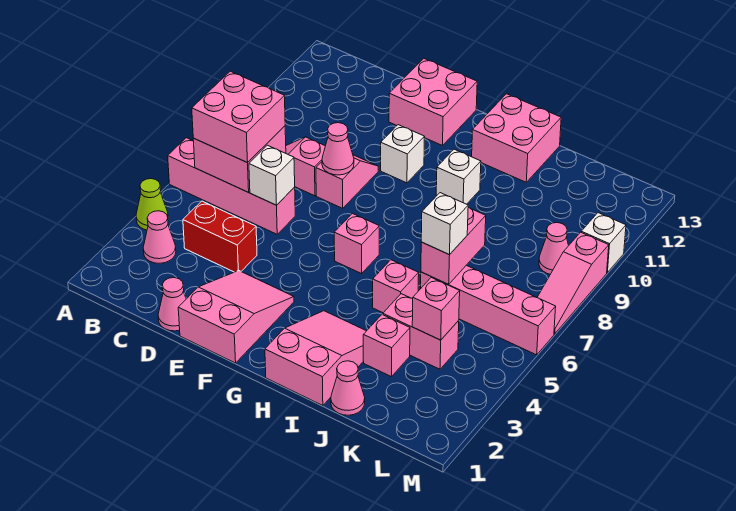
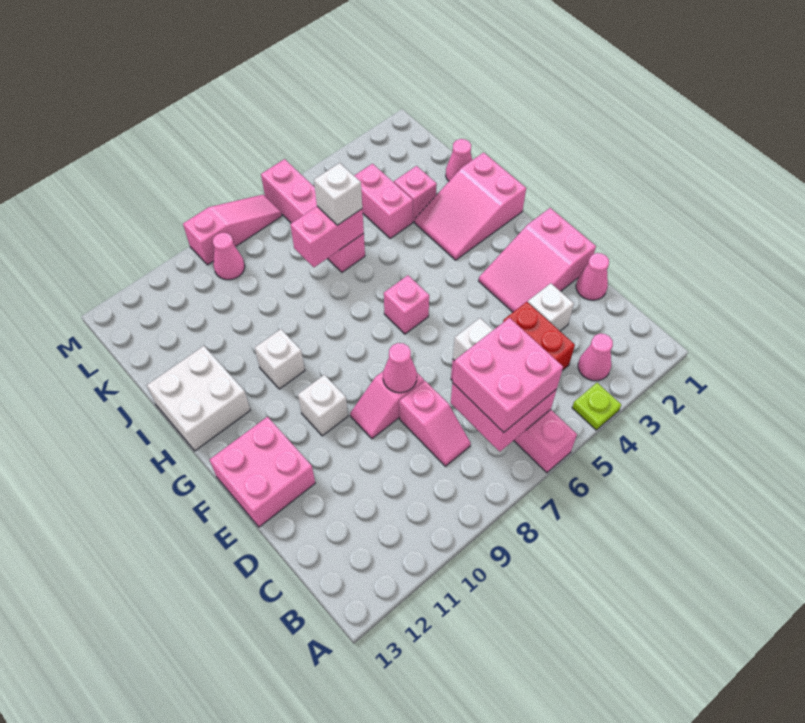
lime cone A4 level 1 -> lime plate A4 level 1
pink brick H12:I13 level 1 -> white brick H12:I13 level 1
pink brick I5 level 1 -> none
pink brick K4 level 2 -> none
white brick M10 level 1 -> white brick D3 level 1

